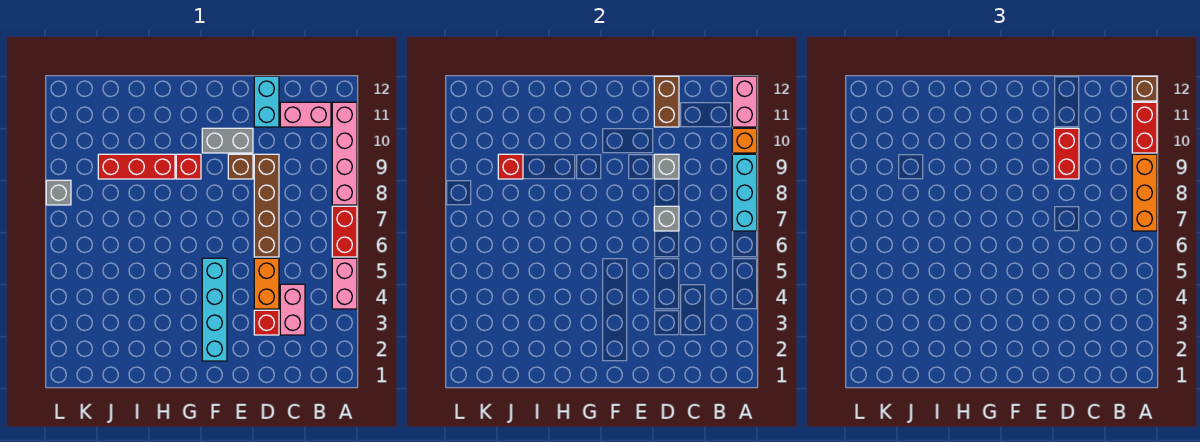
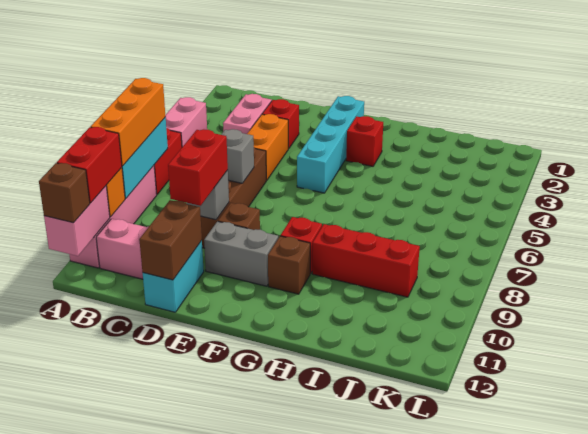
none -> brown brick G10 level 1
red brick J9 level 2 -> red brick G3 level 1
grey brick L8 level 1 -> none

